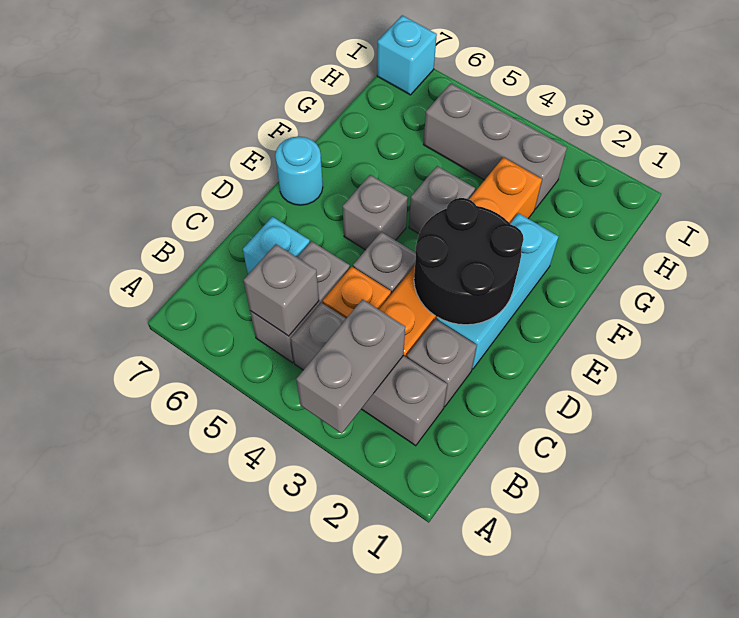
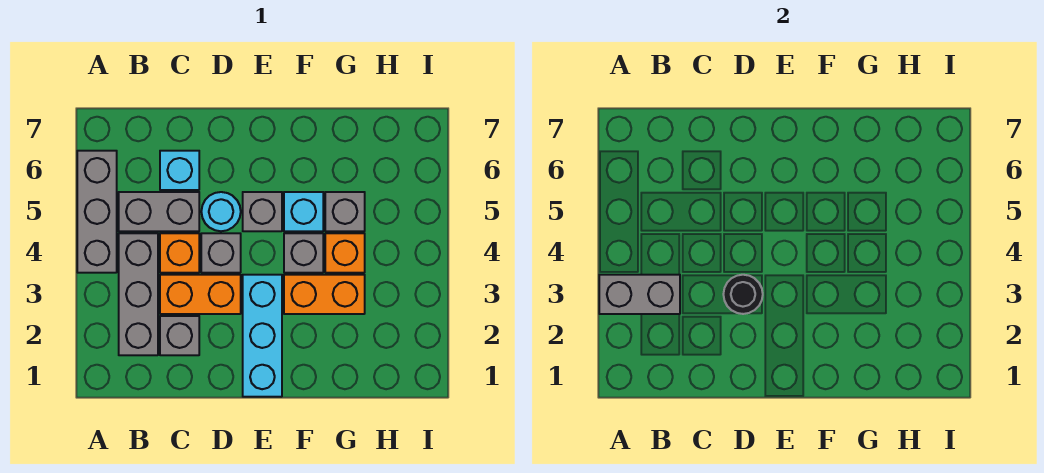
grey brick B5 level 2 -> grey brick G5 level 1
cyan brick D2:F2 level 1 -> cyan brick E1:E3 level 1
black round brick D2:E3 level 2 -> black round brick D3 level 2
cyan round brick E7 level 1 -> cyan round brick D5 level 1
none -> orange brick G4 level 1
grey brick H3:H5 level 1 -> grey brick A4:A6 level 1
cyan brick I7 level 1 -> cyan brick F5 level 1

